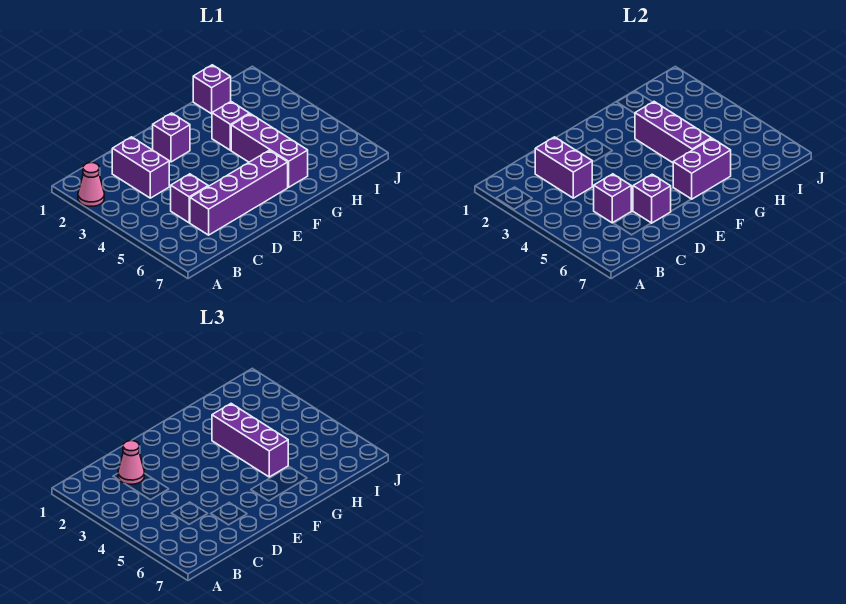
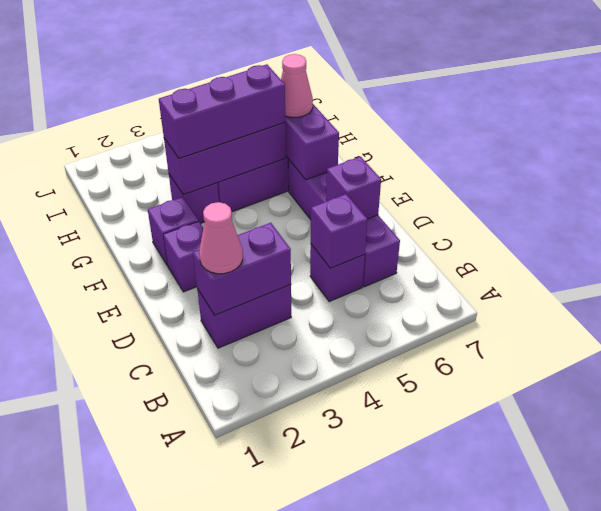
pink cone A2 level 1 -> pink cone G6 level 3
purple brick H1 level 1 -> purple brick F2 level 1

